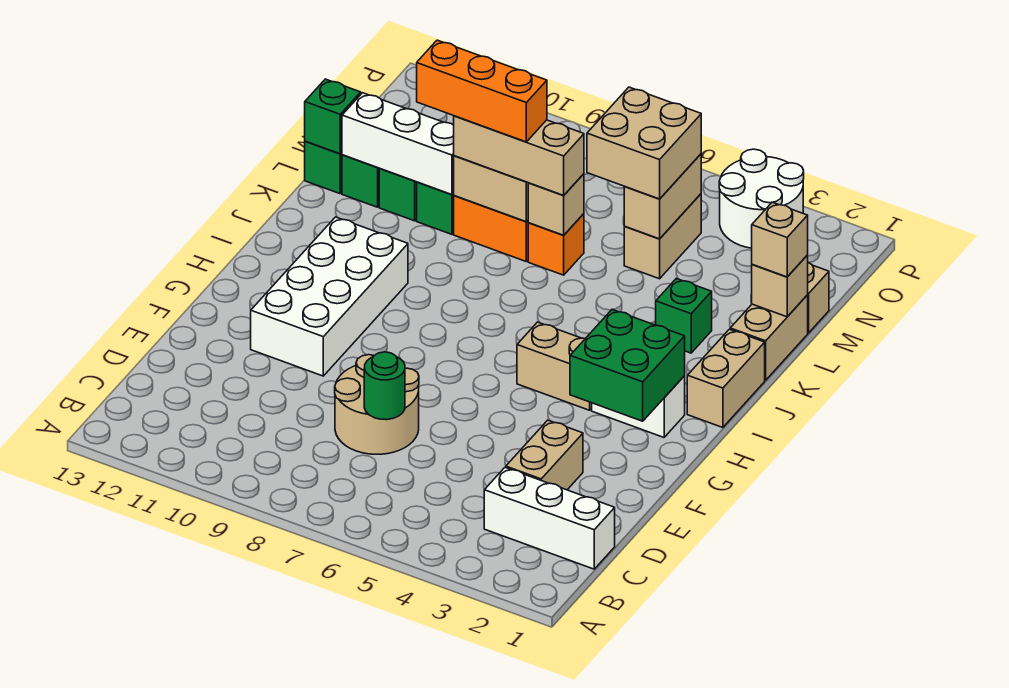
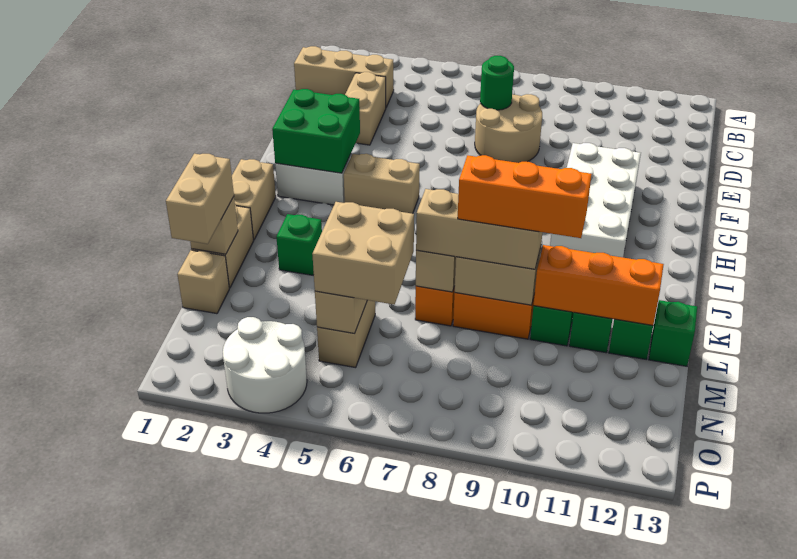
white brick C1:C3 level 1 -> tan brick C1:C3 level 1
tan brick L1 level 3 -> tan brick L1:M1 level 3
white brick L10:L12 level 2 -> orange brick L10:L12 level 2
green brick L13 level 2 -> none

